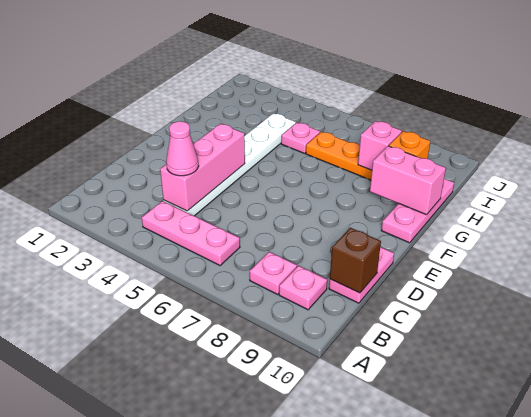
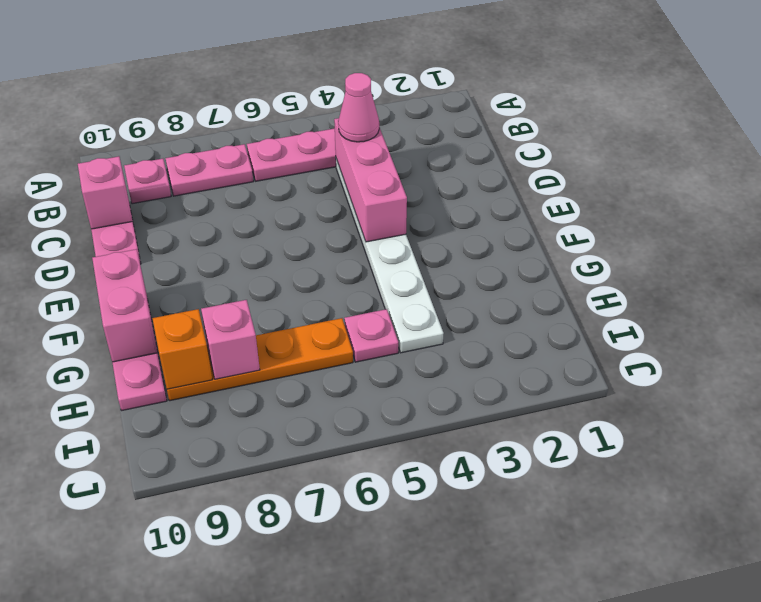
pink plate B8 level 1 -> pink plate B7:B8 level 1
brown brick C10 level 2 -> pink brick C10 level 2
pink brick G9:G10 level 2 -> pink brick F10:G10 level 2

